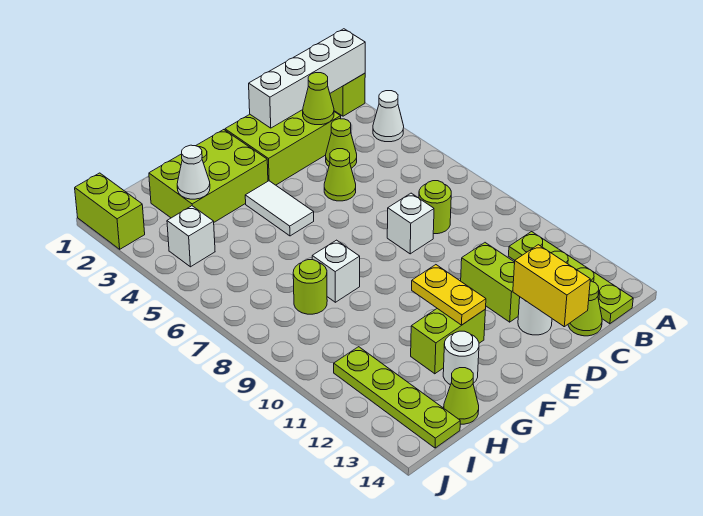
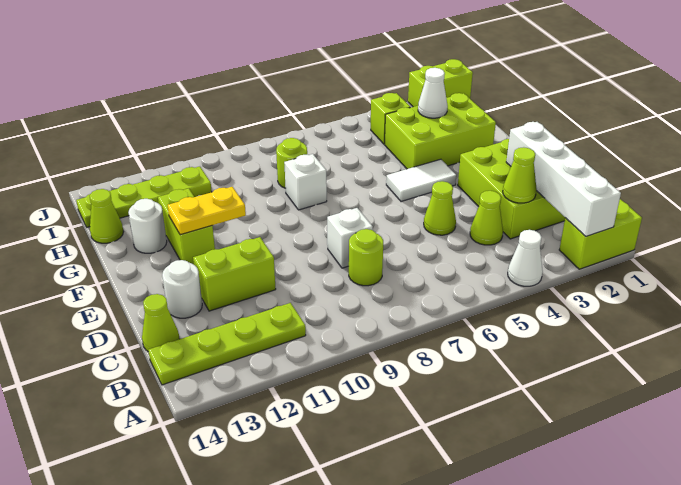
yellow brick D13:D14 level 2 -> none
lime brick F2:H3 level 1 -> lime brick G2:H4 level 1
white brick I4 level 1 -> lime brick I4 level 1

